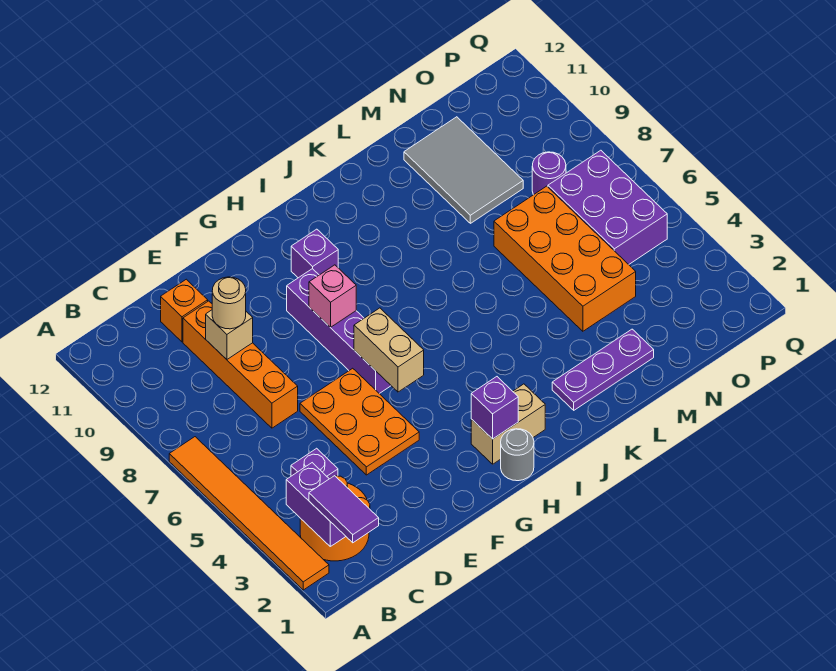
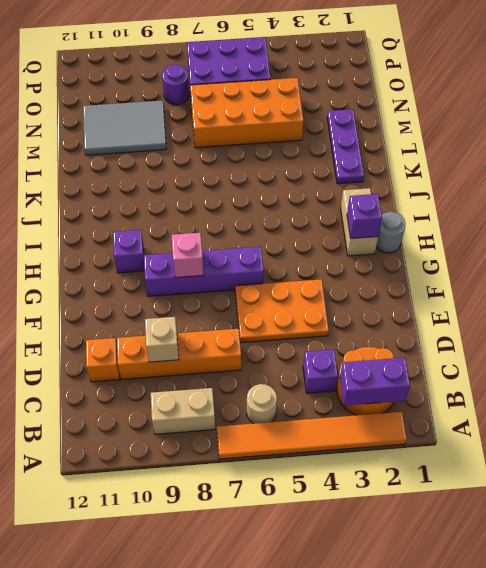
purple tile B1:B2 level 3 -> none
tan round brick D9 level 3 -> tan round brick B6 level 1
tan brick G5:G6 level 2 -> tan brick B8:B9 level 1

